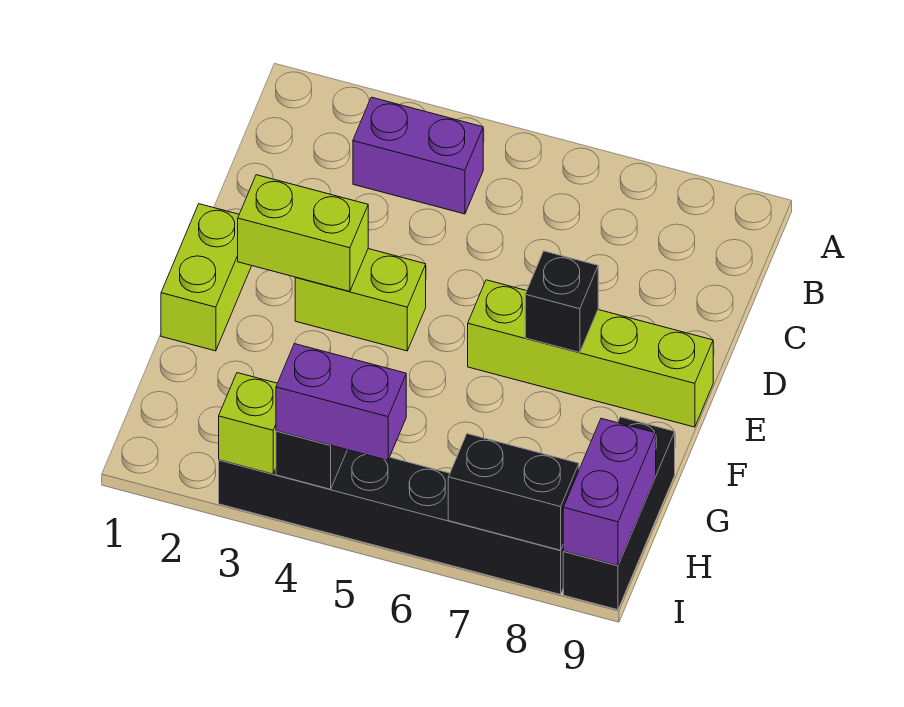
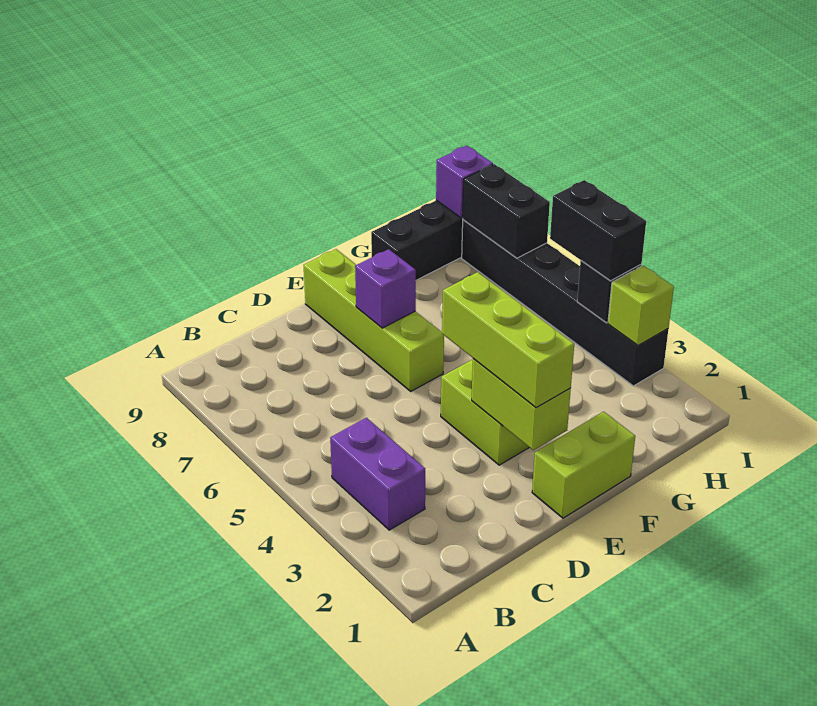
none -> lime brick E2:E4 level 3
black brick E7 level 2 -> purple brick E7 level 2
purple brick H9:I9 level 2 -> purple brick I9 level 2
purple brick I4:I5 level 3 -> black brick I4:I5 level 3

